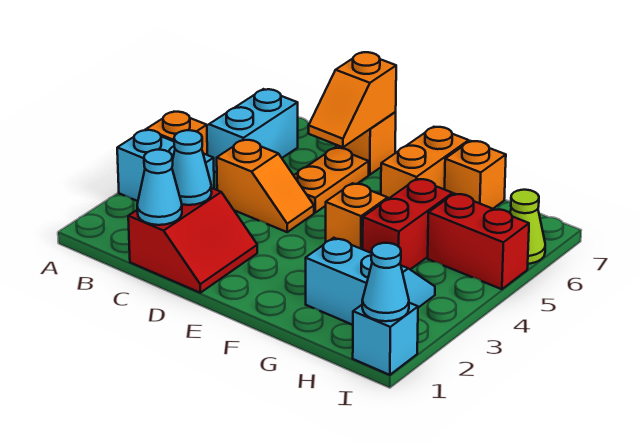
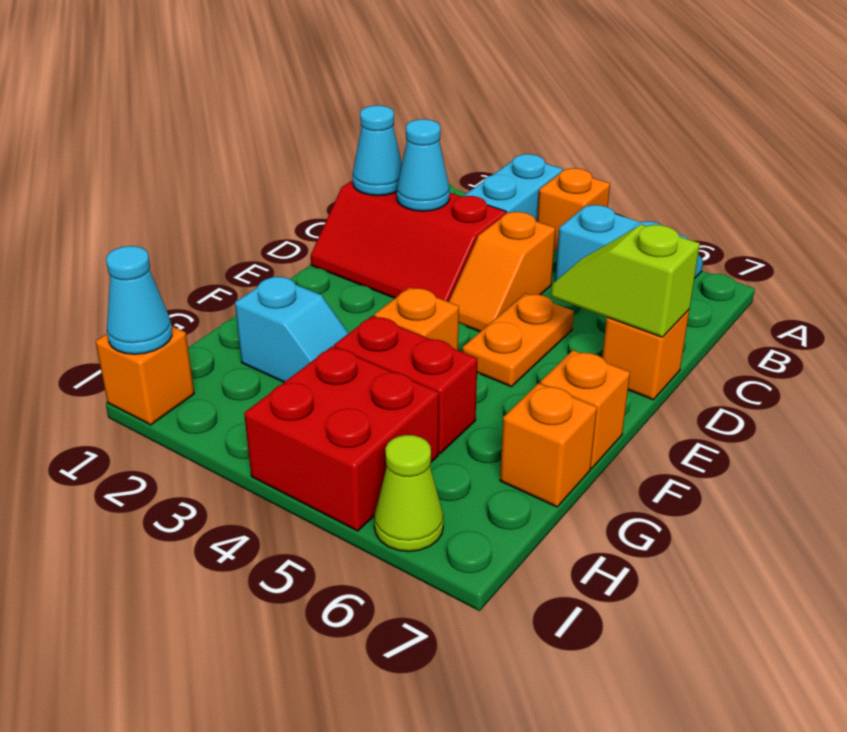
red slope C1:D2 level 1 top C -> red slope C1:D3 level 1 top C
orange plate D5:D6 level 1 -> orange plate D5:E5 level 1
orange slope D6:D7 level 2 top 7 -> lime slope D6:D7 level 2 top 7
orange brick F6:F7 level 1 -> orange brick F7 level 1
cyan slope G2:H3 level 1 top 2 -> cyan slope G2:G3 level 1 top 2
red brick H5:I5 level 1 -> red brick H4:I5 level 1
cyan brick I1 level 1 -> orange brick I1 level 1

